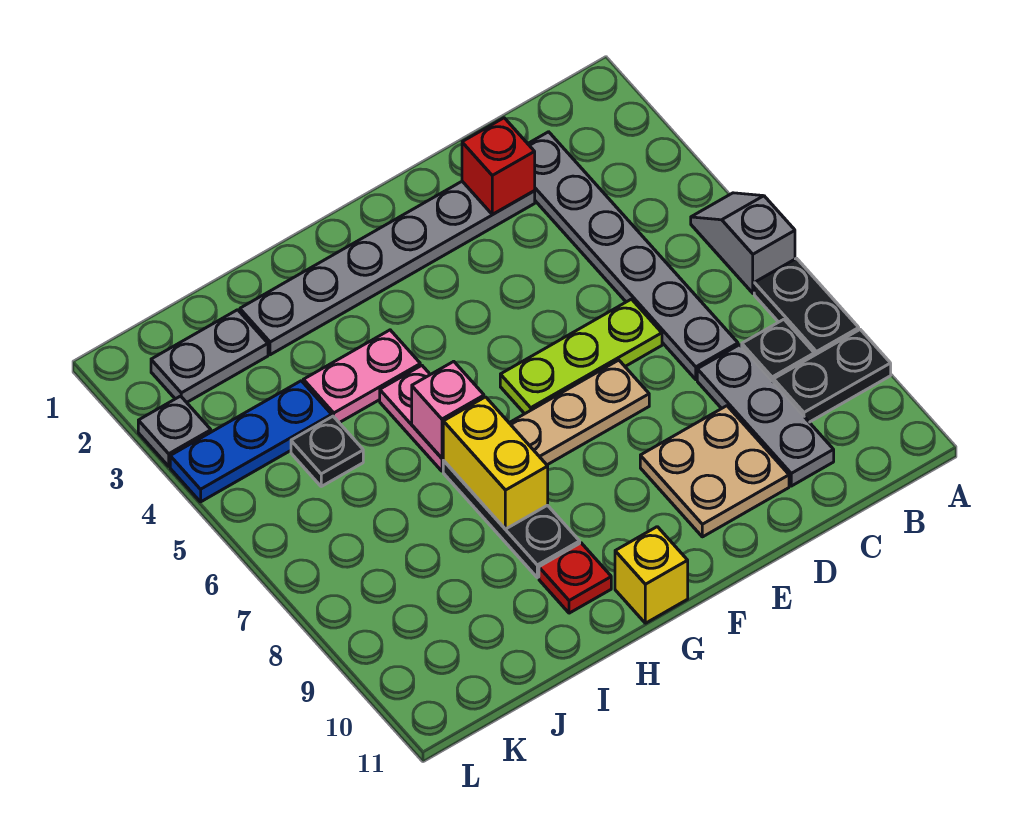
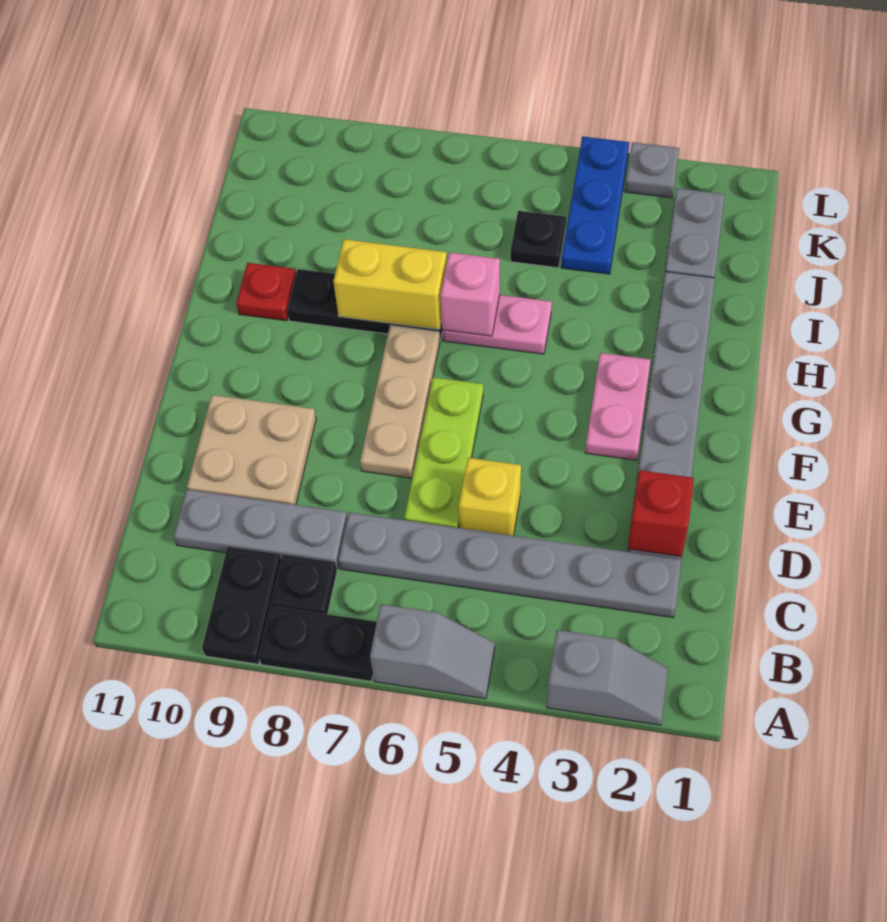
none -> grey slope A2:A3 level 1 top 3
yellow brick G11 level 1 -> yellow brick D5 level 1
pink plate H4:I4 level 1 -> pink plate F3:G3 level 1

